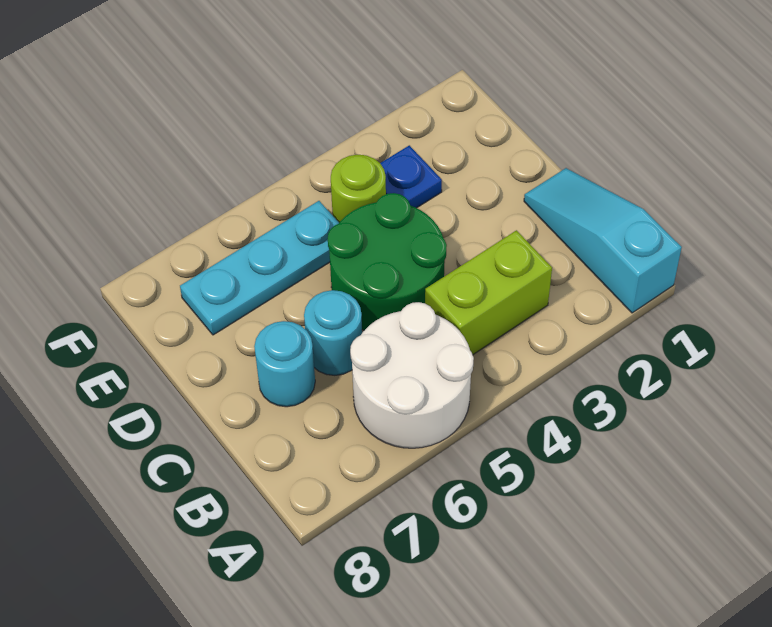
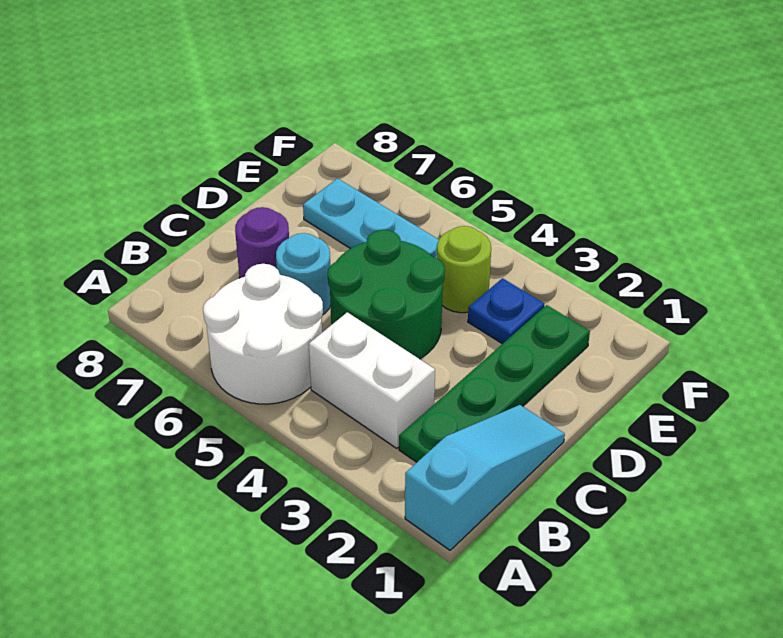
none -> green plate B2:E2 level 1
lime brick B3:B4 level 1 -> white brick B3:B4 level 1
cyan round brick C7 level 1 -> purple round brick C7 level 1

